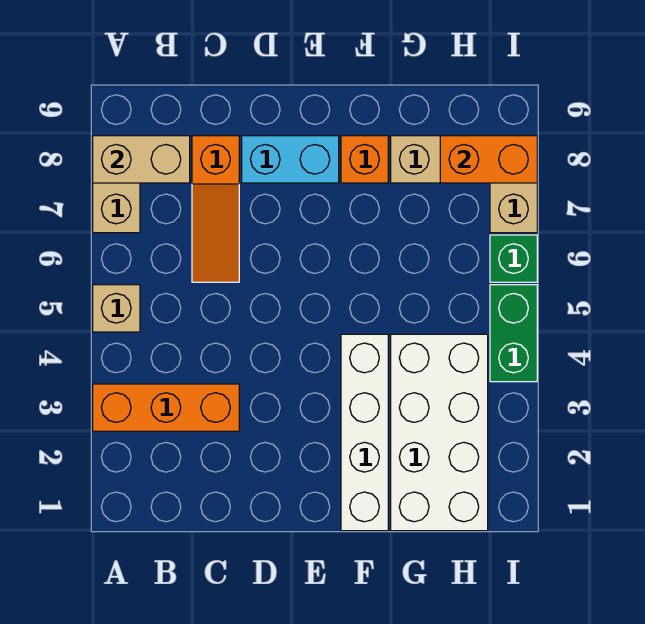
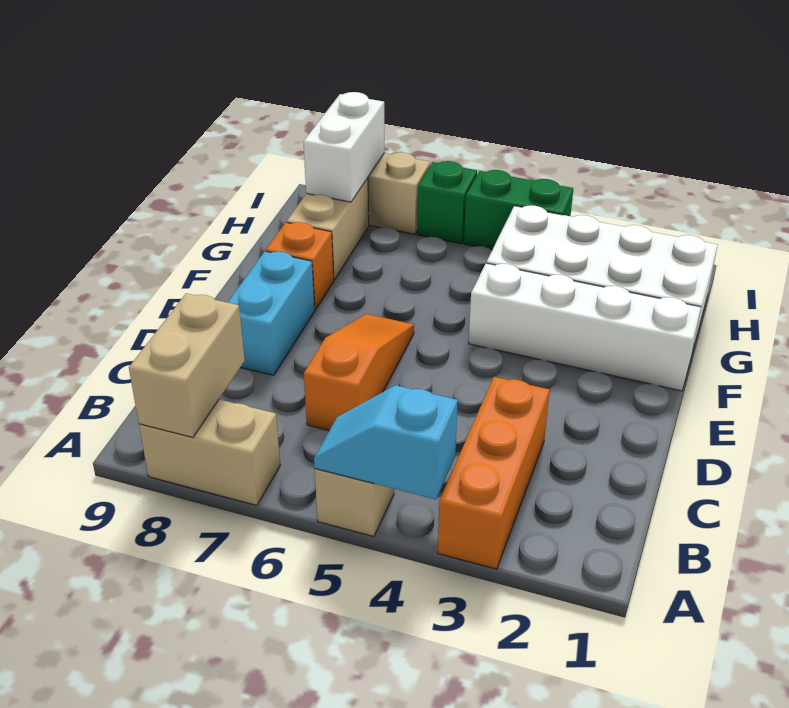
none -> cyan slope A4:A5 level 2 top 4
orange slope C6:C8 level 1 top 8 -> orange slope C6:E6 level 1 top C
orange brick H8:I8 level 2 -> white brick H8:I8 level 2

